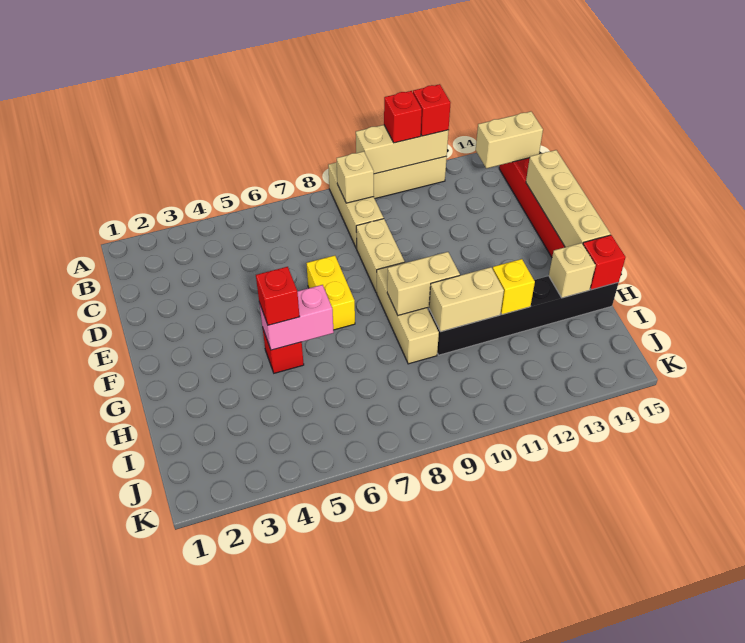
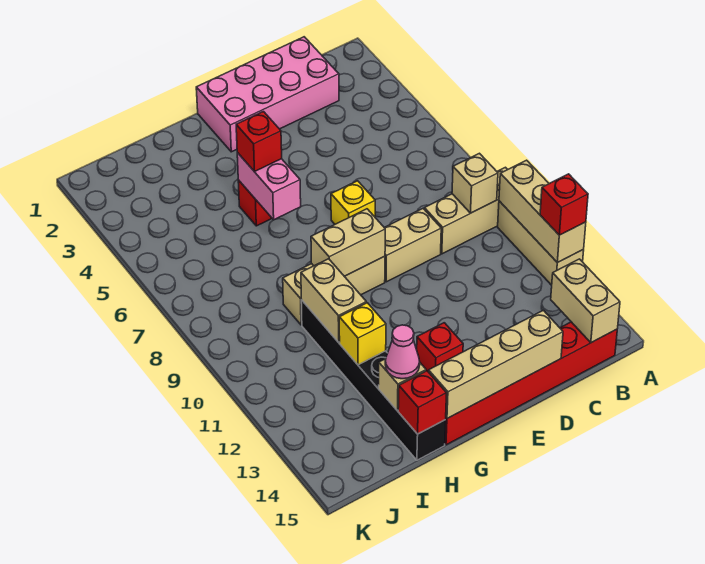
red brick A11 level 3 -> red brick F13 level 1
none -> pink brick C1:F2 level 1
yellow brick E7:F7 level 1 -> yellow brick E7 level 1
tan brick G9:G10 level 2 -> tan brick F9:G9 level 2
none -> pink cone H14 level 3

